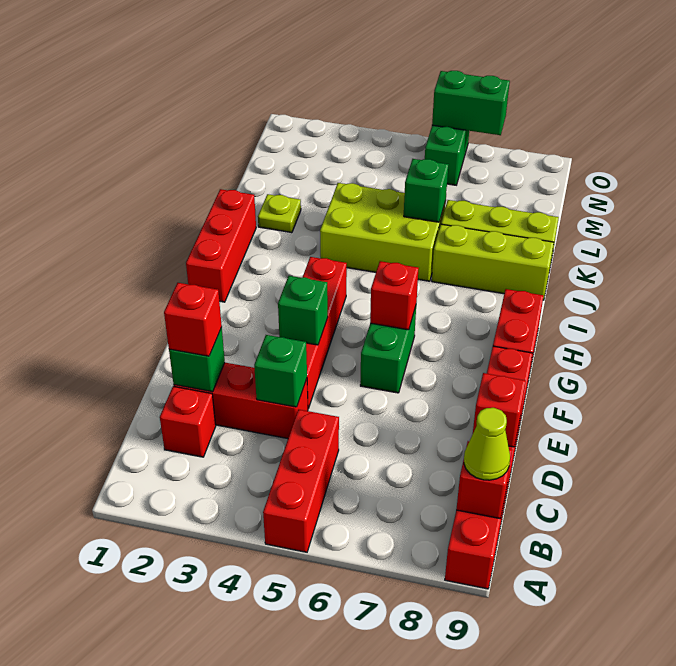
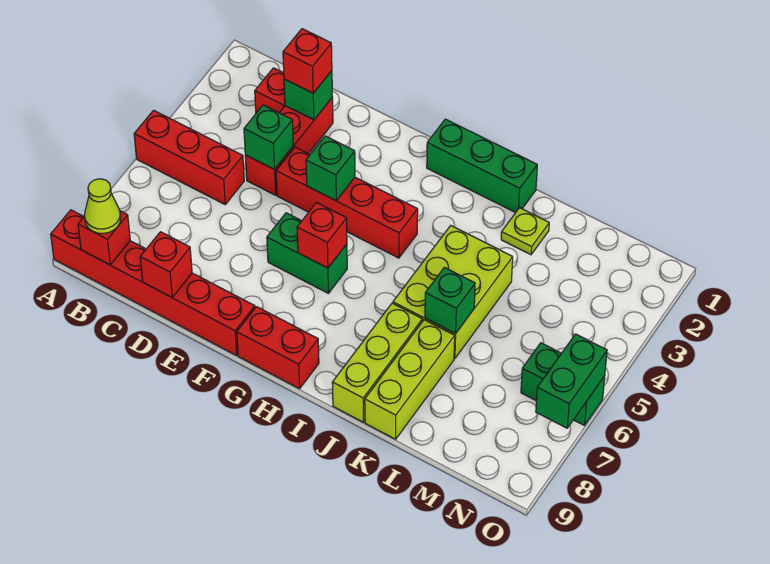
red brick H1:J1 level 1 -> green brick H1:J1 level 1

